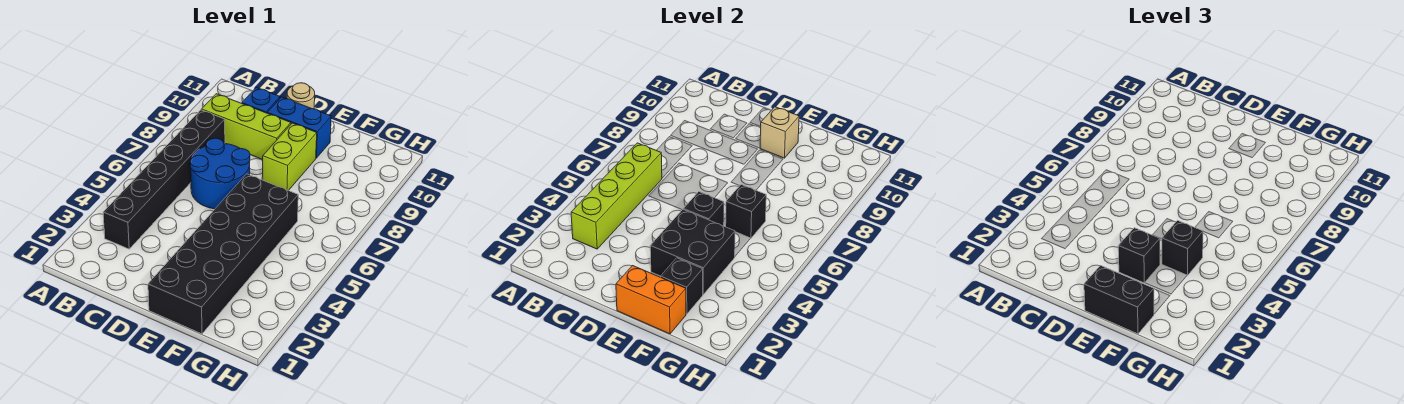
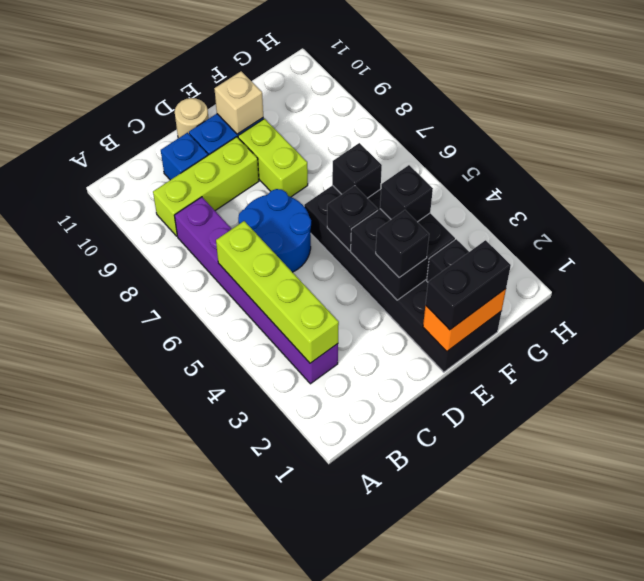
black brick B3:B8 level 1 -> purple brick B3:B8 level 1

